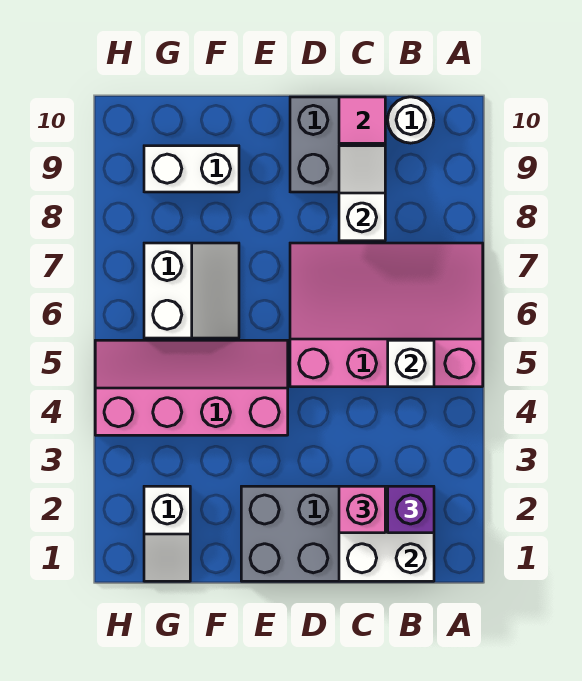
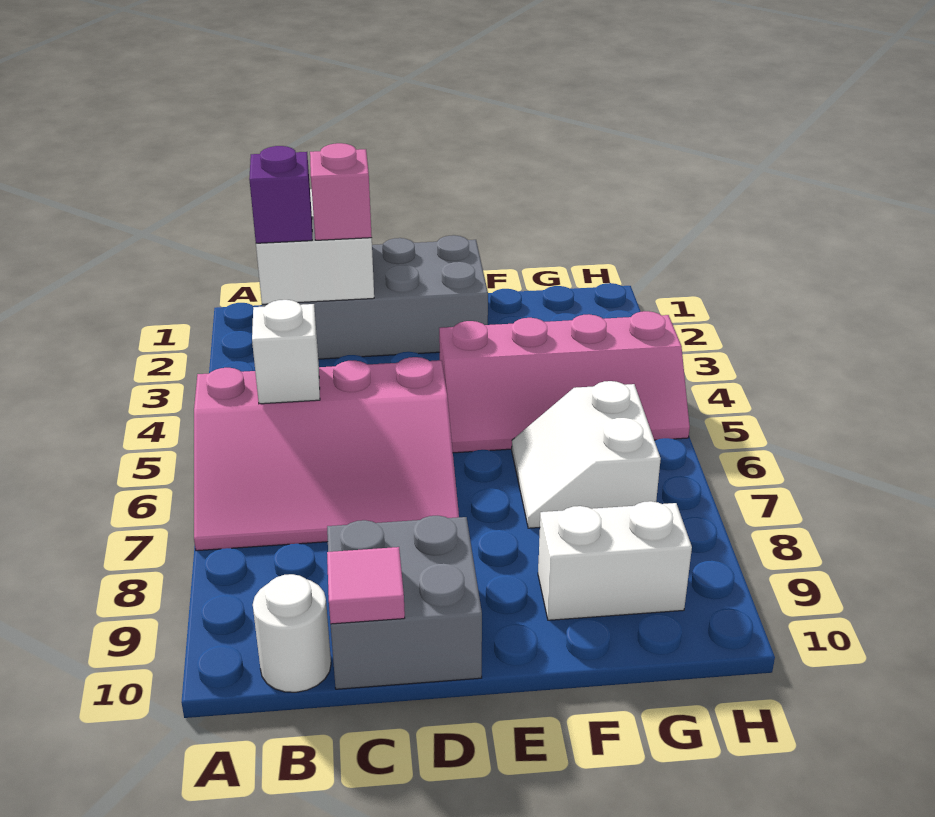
white slope C8:C9 level 2 top 8 -> none
white slope G1:G2 level 1 top 2 -> none

